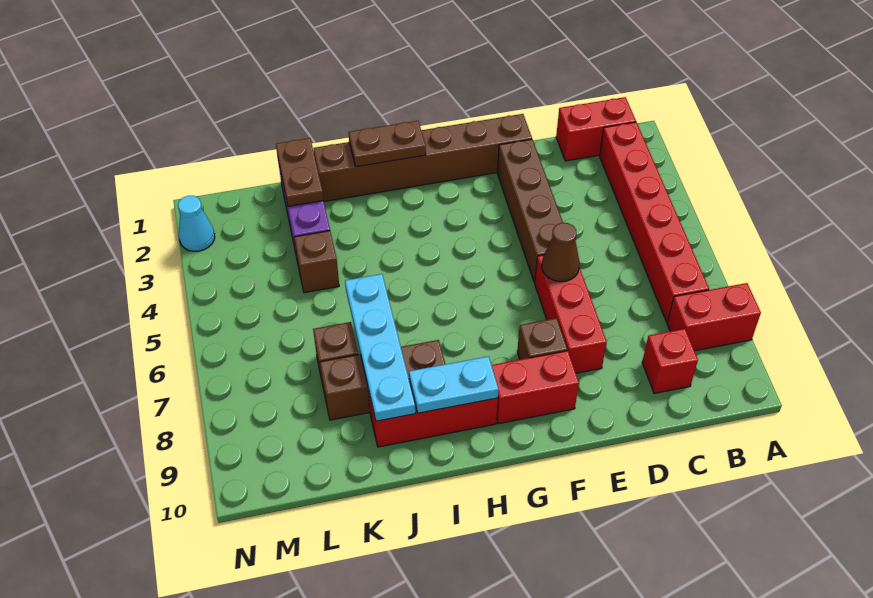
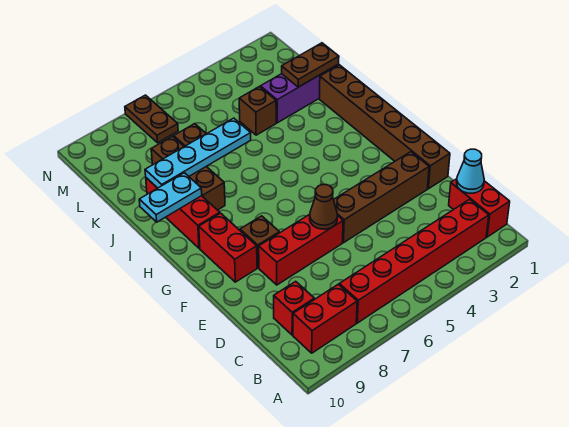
red brick A8:B8 level 1 -> red brick B8:B9 level 1
brown plate H1:I1 level 2 -> brown plate M7:N7 level 1
cyan plate H9:I9 level 2 -> cyan plate I9:I10 level 2
cyan cone N2 level 1 -> cyan cone C1 level 2

